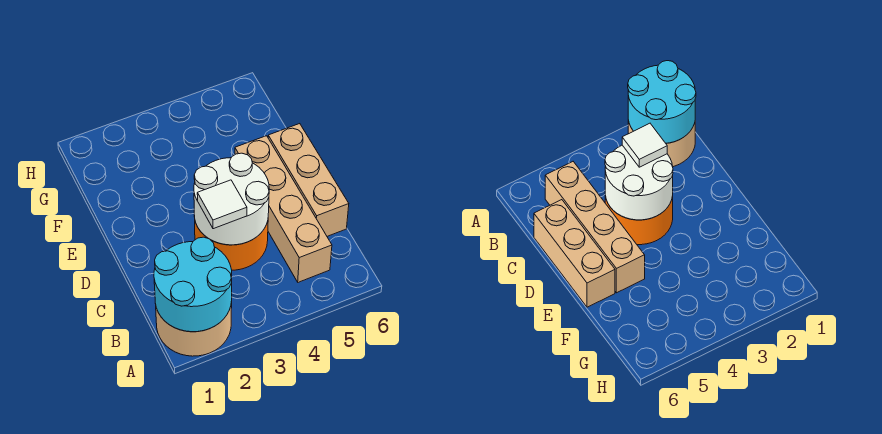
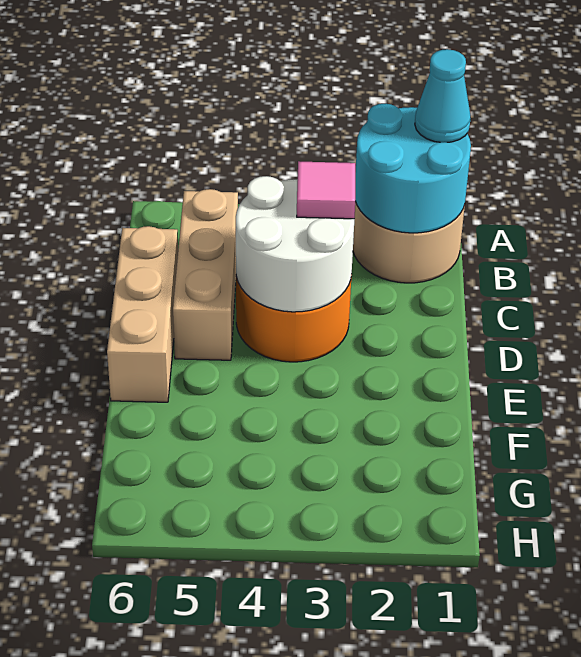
none -> cyan cone A1 level 3
tan brick B5:E5 level 1 -> tan brick B5:D5 level 1
white tile C3 level 3 -> pink tile C3 level 3

